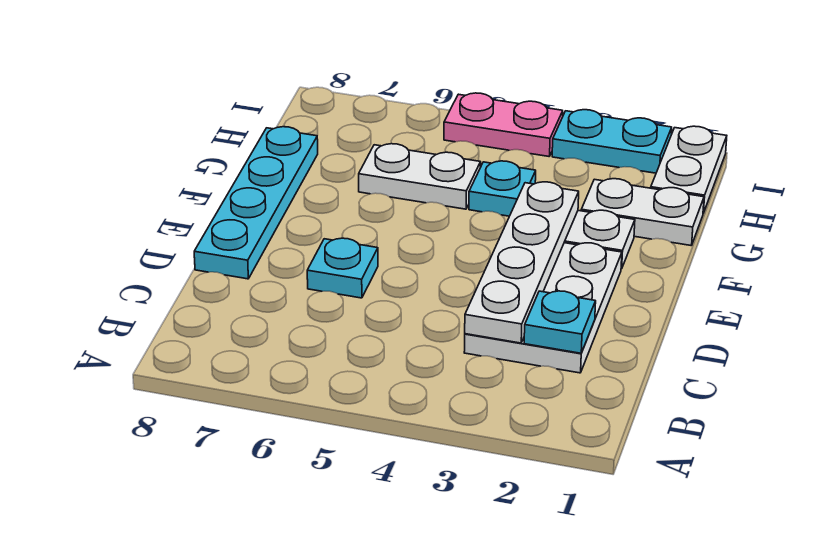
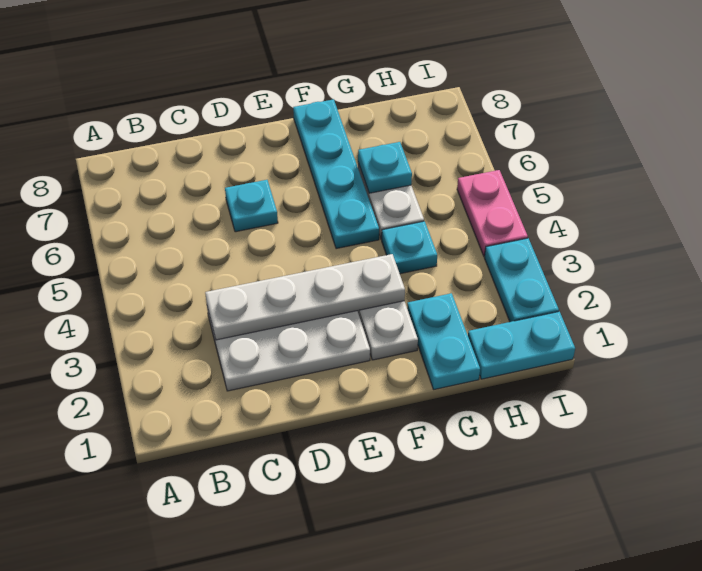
cyan plate C2 level 2 -> cyan plate G6 level 2
cyan plate D8:G8 level 1 -> cyan plate F5:F8 level 1
white plate G1:G2 level 1 -> cyan plate G1:G2 level 1
white plate H1:I1 level 1 -> cyan plate H1:I1 level 1

